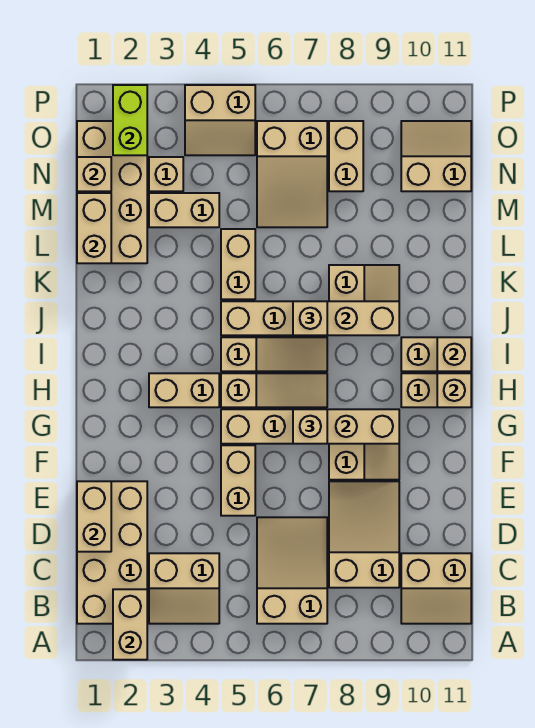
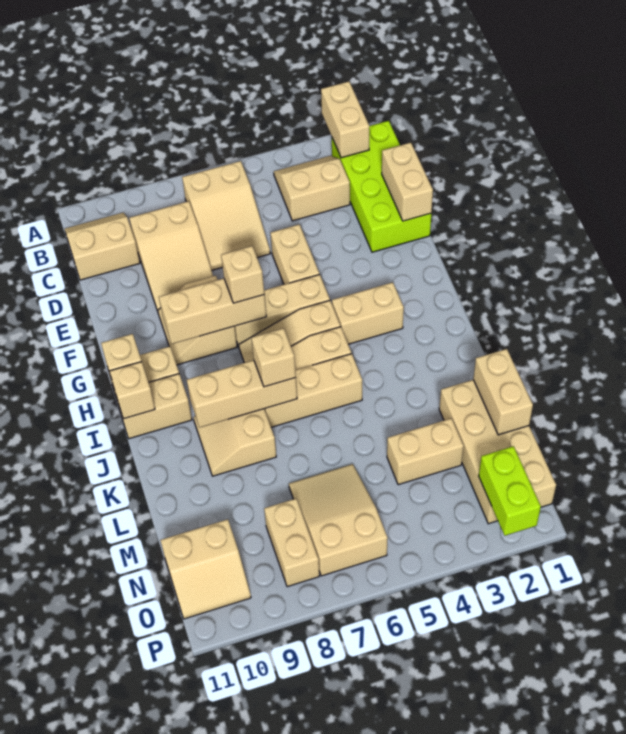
tan brick B1:E2 level 1 -> lime brick B1:E2 level 1
tan brick K5:L5 level 1 -> none
tan brick N1 level 2 -> none
tan brick N3 level 1 -> none
tan slope O4:P5 level 1 top P -> none

